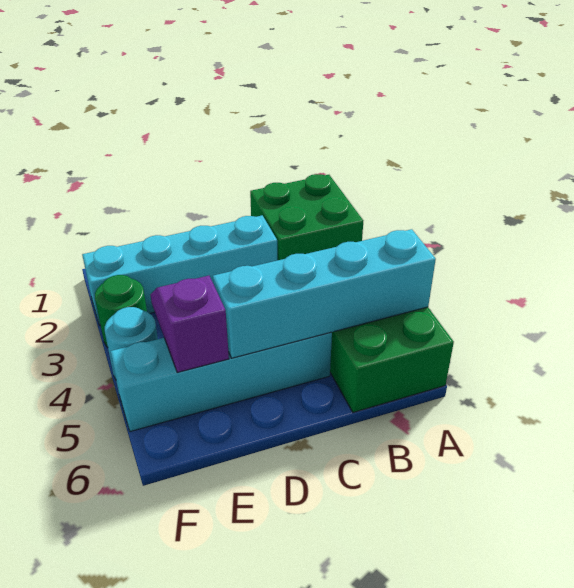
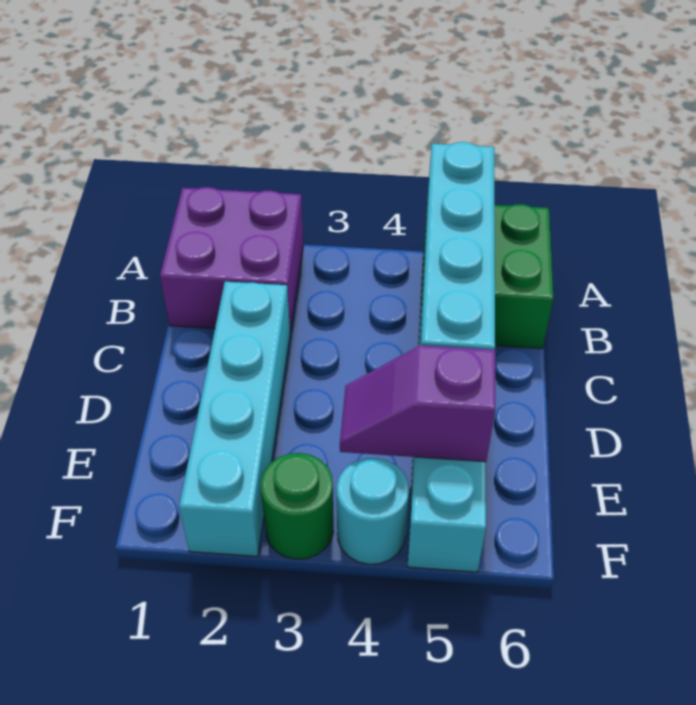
green brick A1:B2 level 1 -> purple brick A1:B2 level 1

